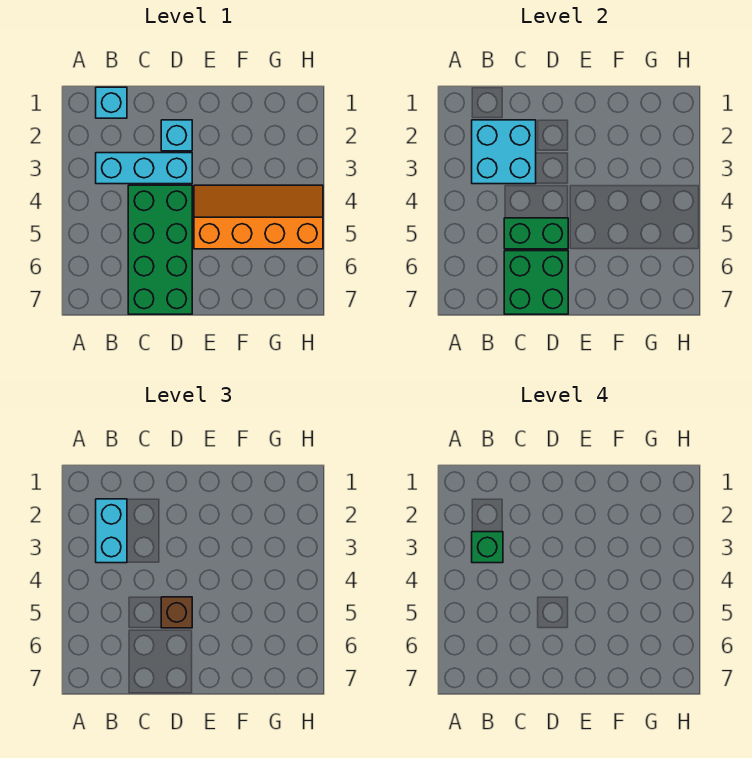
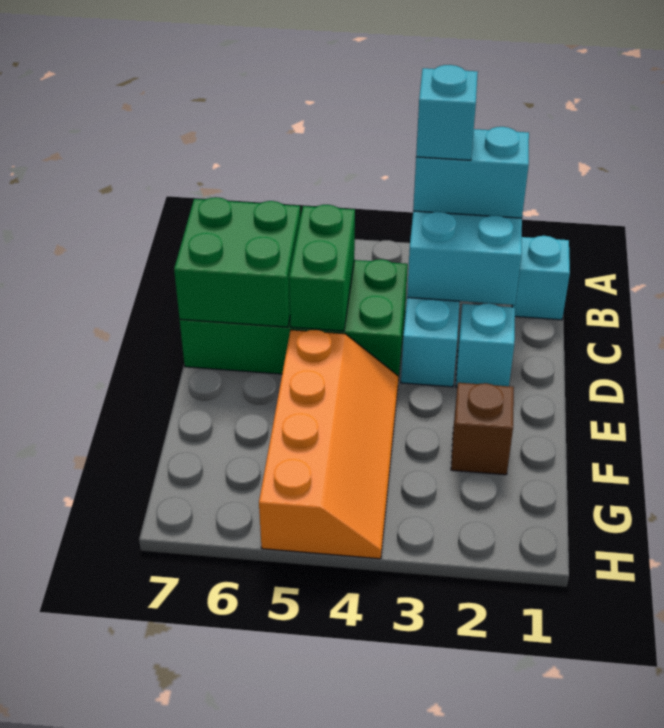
green brick B3 level 4 -> cyan brick B3 level 4
brown brick D5 level 3 -> brown brick F2 level 1

